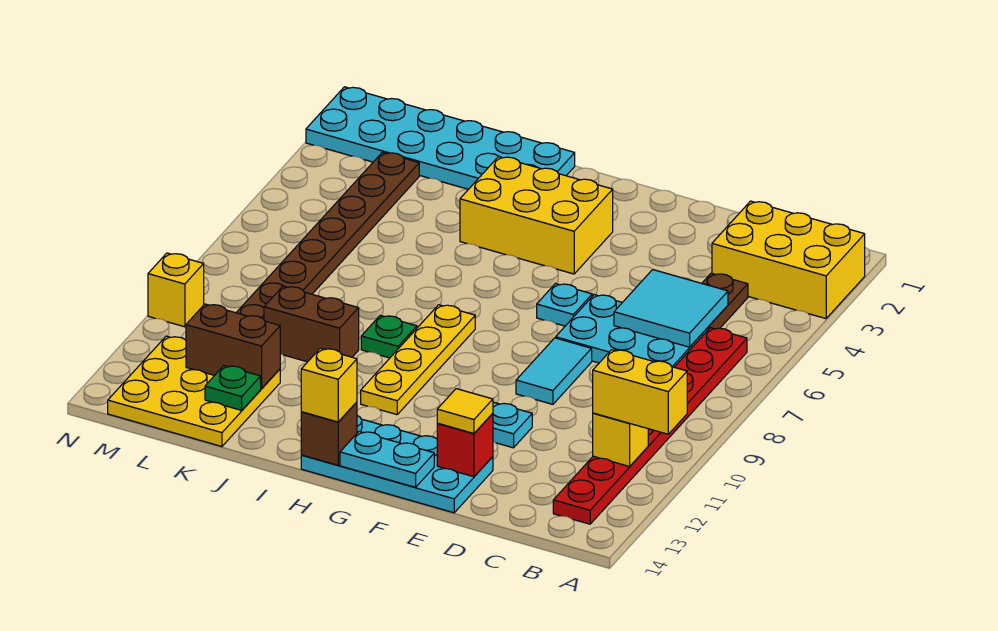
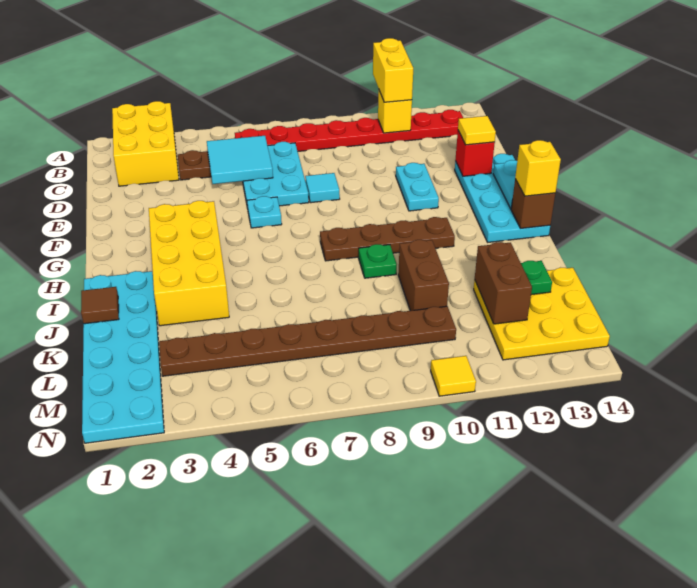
cyan tile E8:E9 level 1 -> cyan tile E8 level 1
yellow brick G3:I4 level 1 -> yellow brick G3:J4 level 1
yellow plate H8:H11 level 1 -> brown plate H8:H11 level 1
none -> brown tile J1 level 2
yellow brick N10 level 1 -> yellow tile N10 level 1

